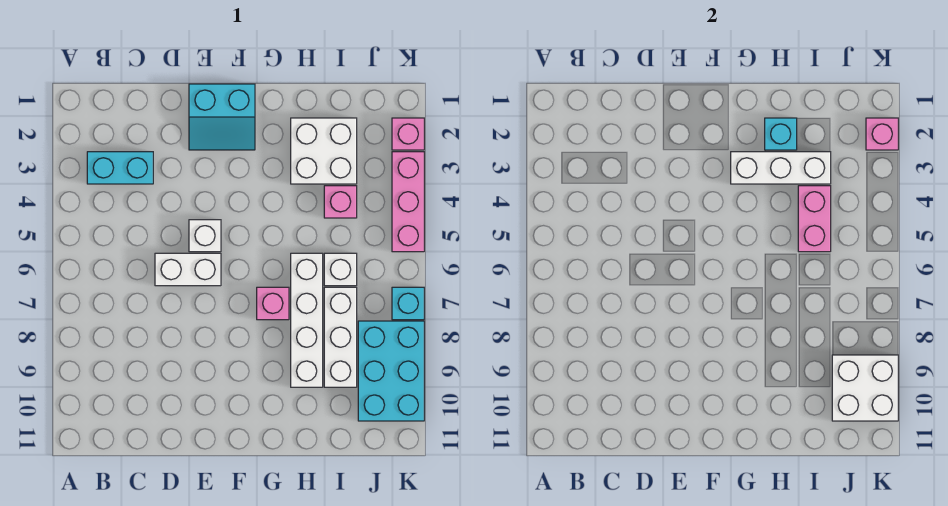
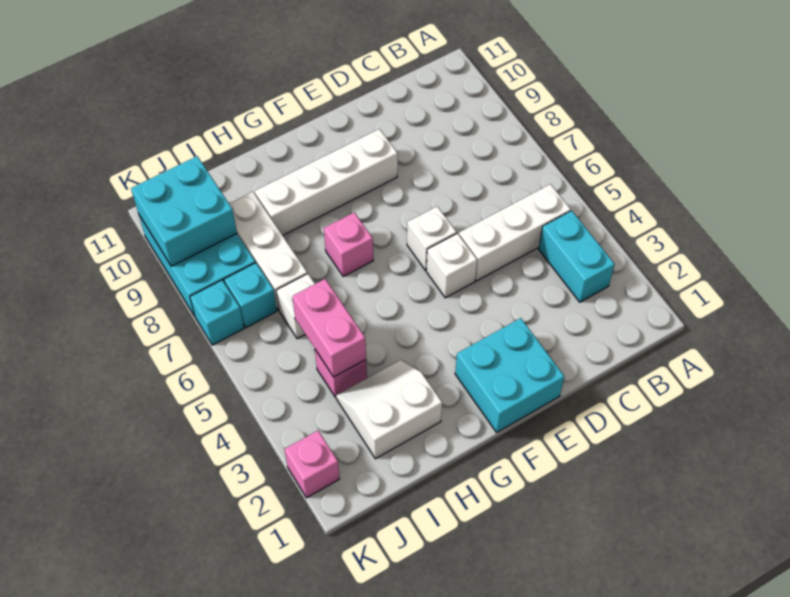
cyan brick B3:C3 level 1 -> cyan brick B3:B4 level 1
white brick D6:E6 level 1 -> white brick E6 level 1
cyan slope E1:F2 level 1 top 1 -> cyan brick E1:F2 level 1
white brick G3:I3 level 2 -> white brick B5:D5 level 1
white brick H2:I3 level 1 -> white slope H2:I3 level 1 top 2
cyan brick H2 level 2 -> cyan brick J7 level 1
white brick H6:H9 level 1 -> white brick E9:H9 level 1
white brick J9:K10 level 2 -> cyan brick J9:K10 level 2
pink brick K2 level 2 -> none
pink brick K3:K5 level 1 -> none

